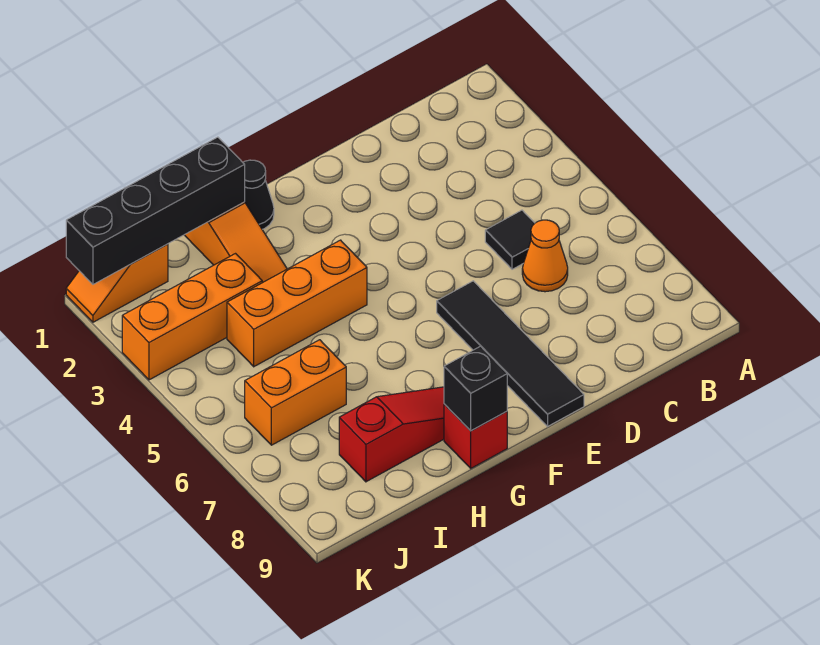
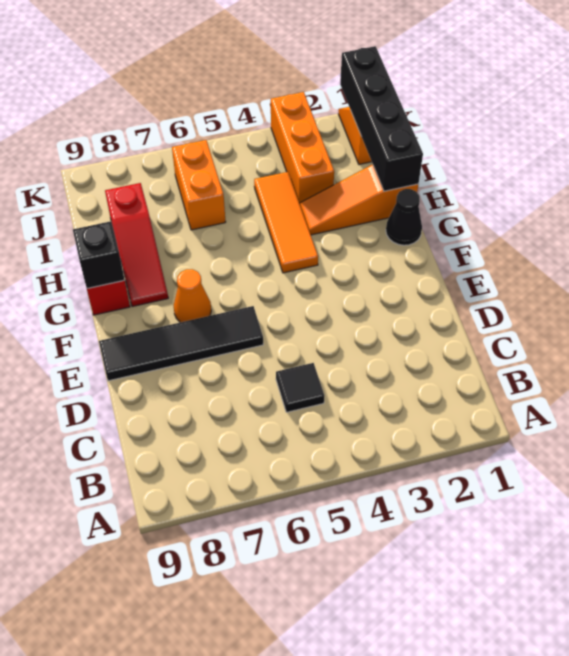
orange cone C6 level 1 -> orange cone F7 level 1
orange brick G4:I4 level 1 -> orange tile G4:I4 level 1

